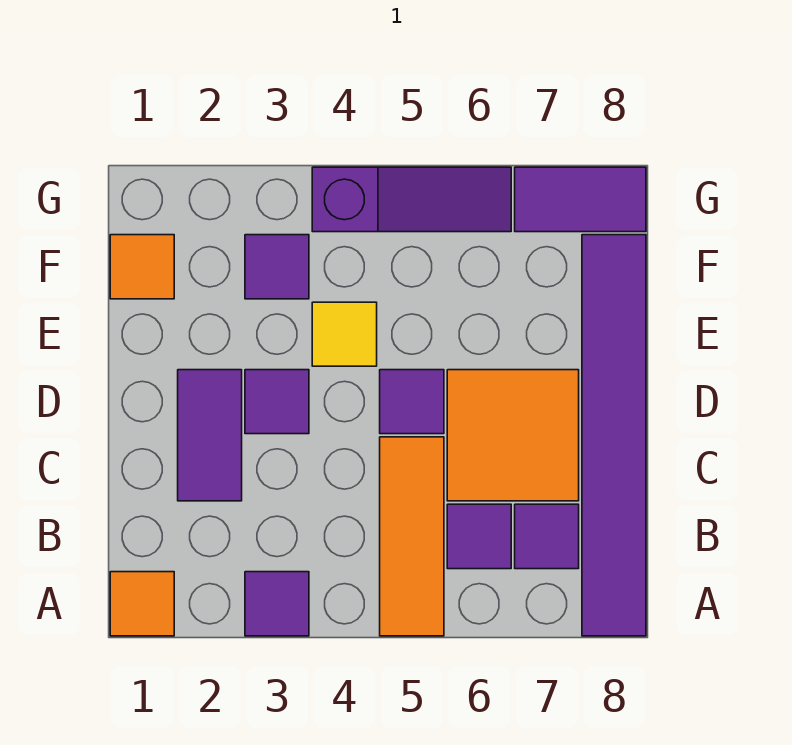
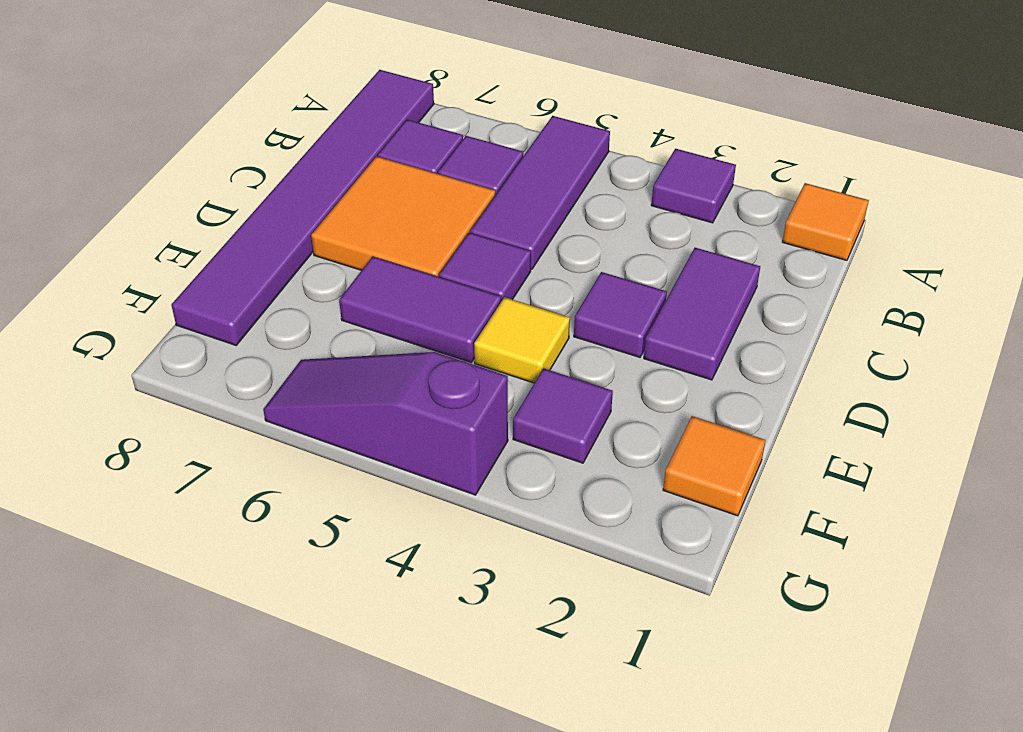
orange tile A5:C5 level 1 -> purple tile A5:C5 level 1
purple tile G7:G8 level 1 -> purple tile E5:E6 level 1

